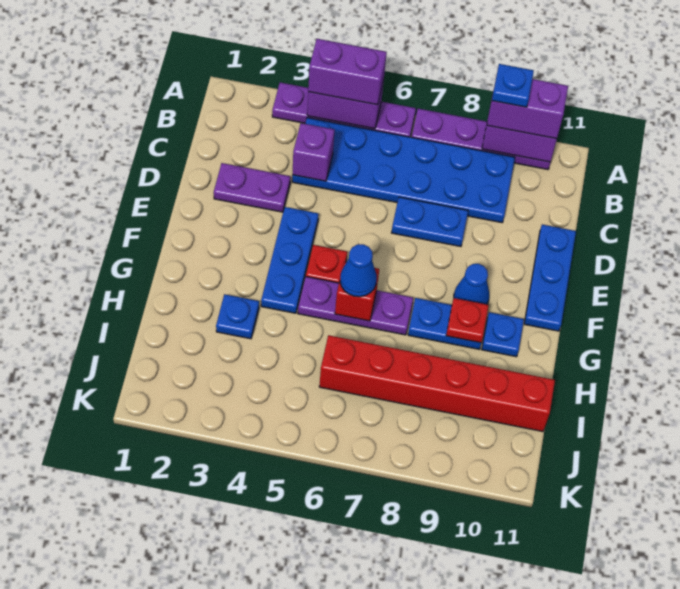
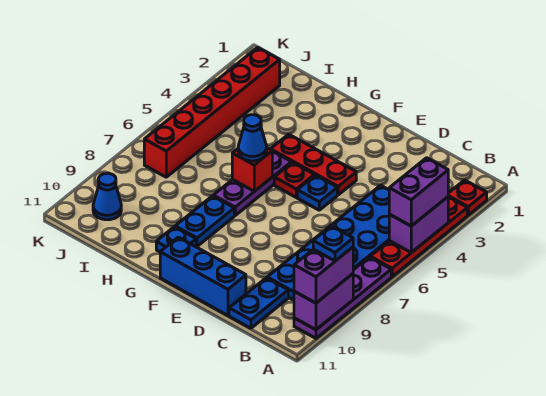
purple plate A3:A6 level 1 -> red plate A3:A6 level 1
purple brick C4 level 2 -> none
purple plate D2:D3 level 1 -> none
blue plate D7:D8 level 1 -> blue plate C10:C11 level 1
blue plate D11:F11 level 1 -> blue brick D11:F11 level 1
blue plate E4:G4 level 1 -> red plate E4:G4 level 1
blue cone F9 level 1 -> blue cone J10 level 1
red plate G9 level 2 -> red plate A2 level 1
blue plate H3 level 1 -> blue plate E5 level 1
red brick I6:I11 level 1 -> red brick J2:J7 level 1

